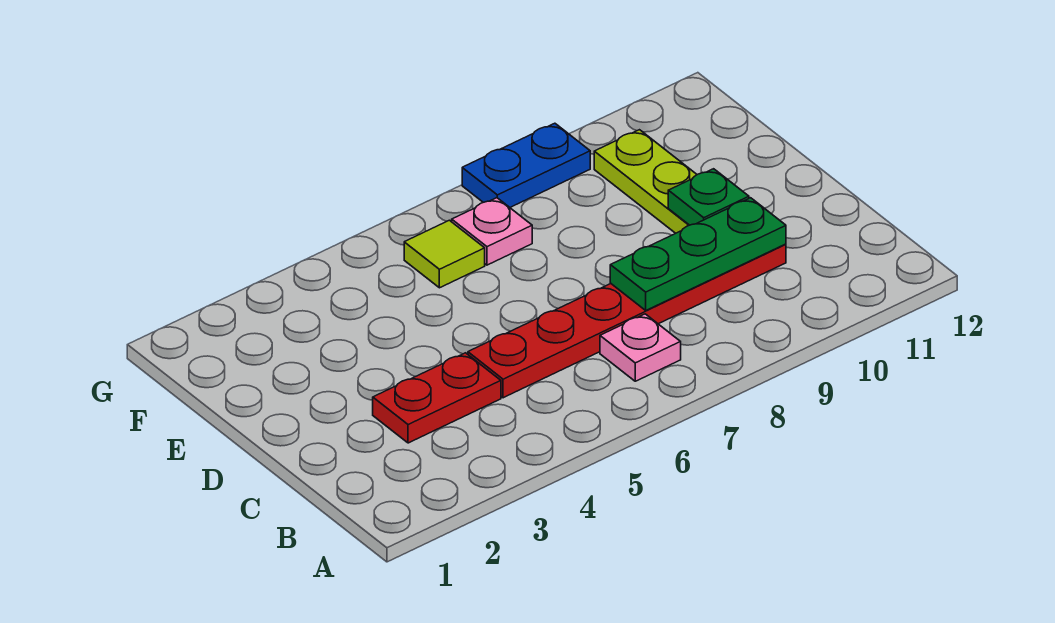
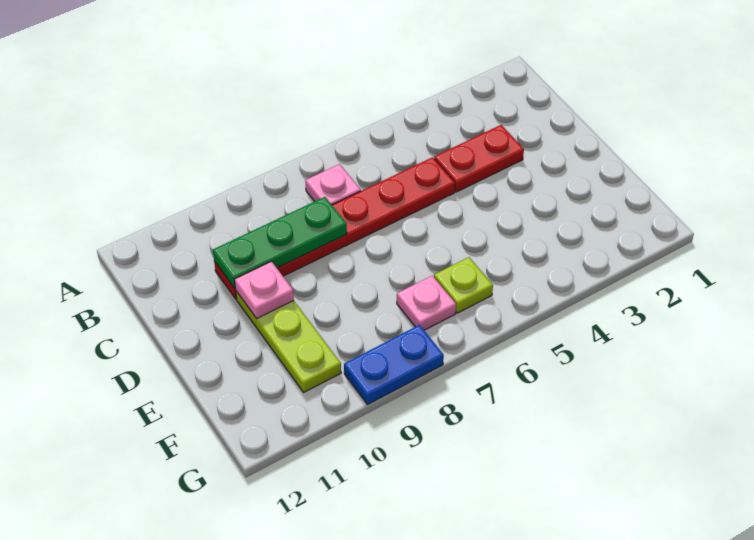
green plate D10 level 2 -> pink plate D10 level 2
lime tile F6 level 1 -> lime plate F6 level 1

